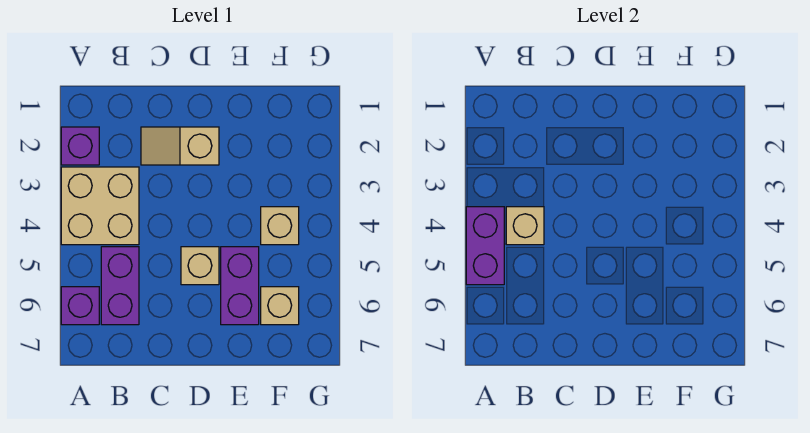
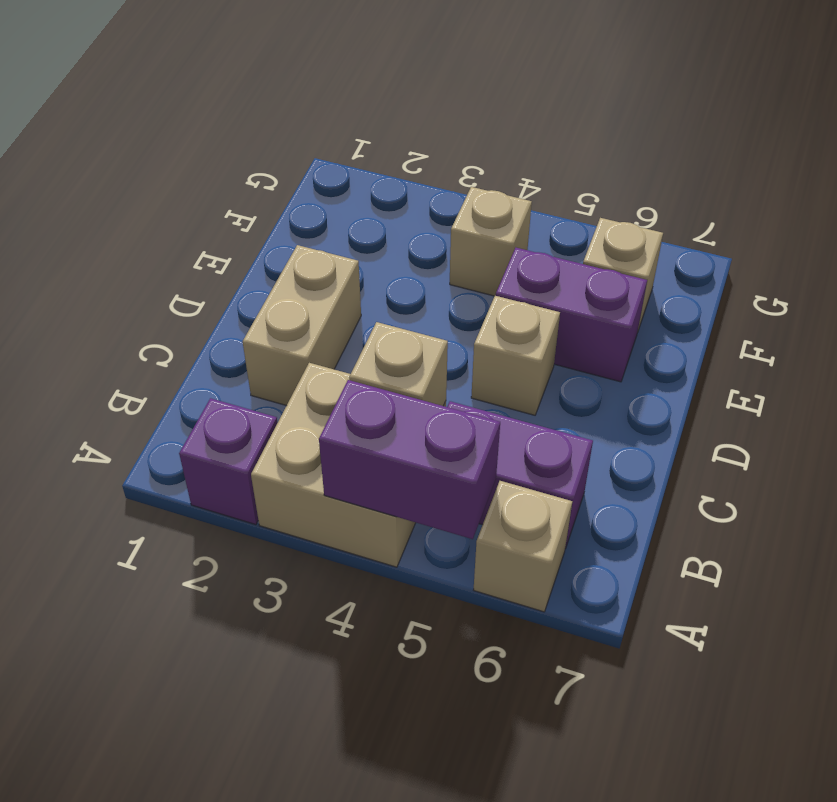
purple brick A6 level 1 -> tan brick A6 level 1
tan slope C2:D2 level 1 top D -> tan brick C2:D2 level 1

